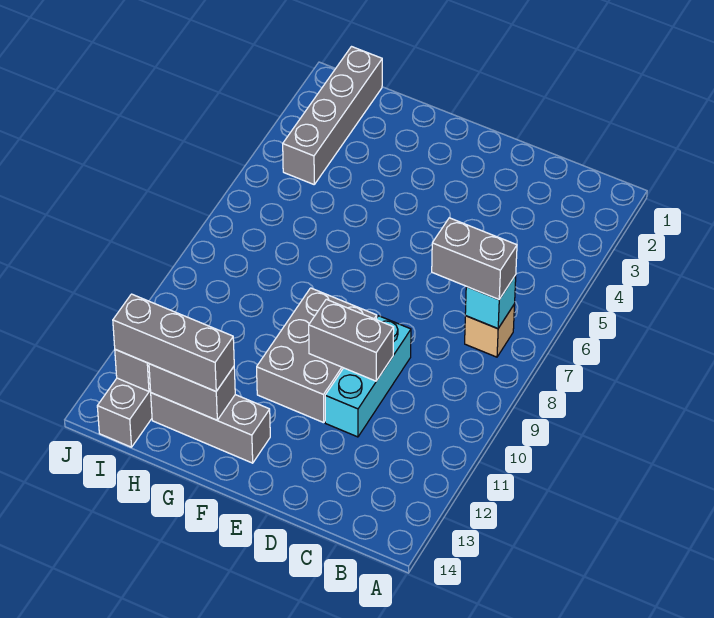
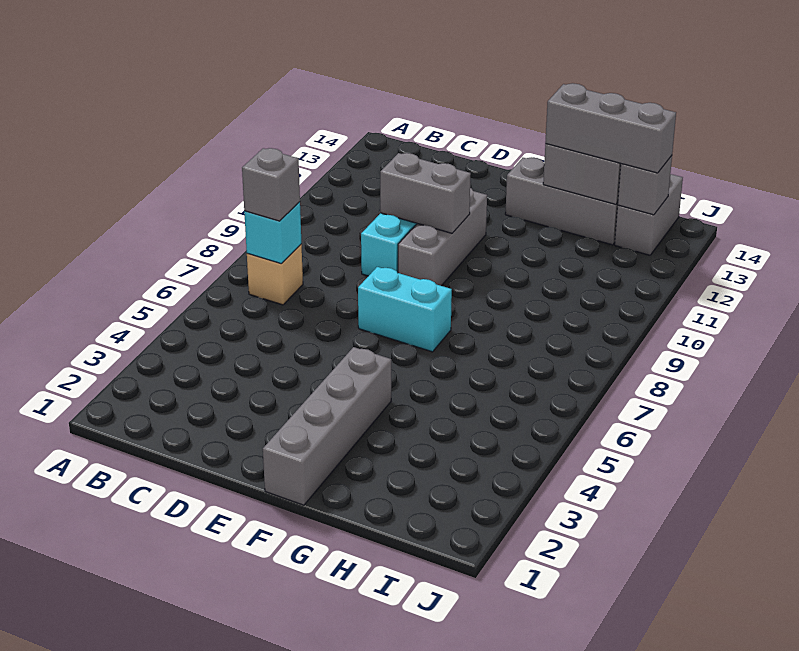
grey brick B7:C7 level 3 -> grey brick B7 level 3
none -> cyan brick E7:F7 level 1
grey brick E9:F11 level 1 -> grey brick E9:E11 level 1
grey brick I1:I4 level 1 -> grey brick F1:F4 level 1

